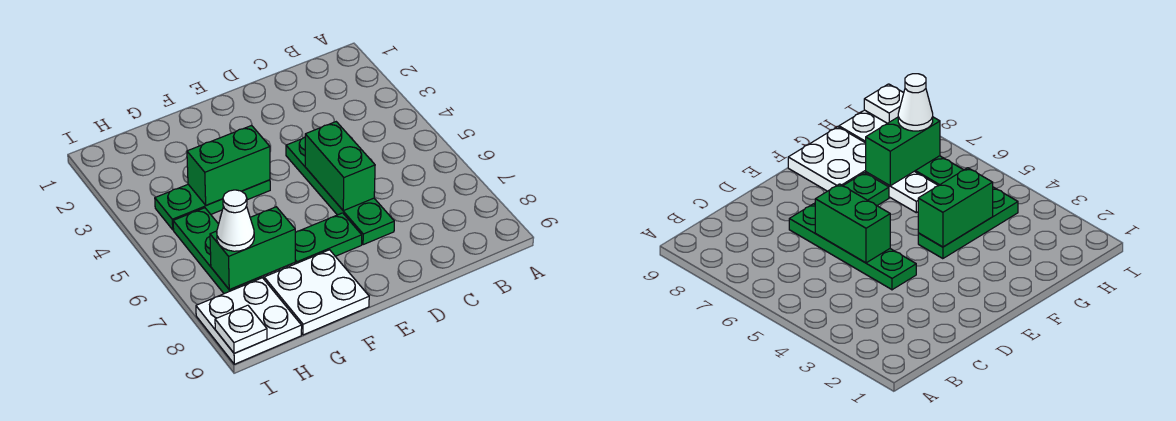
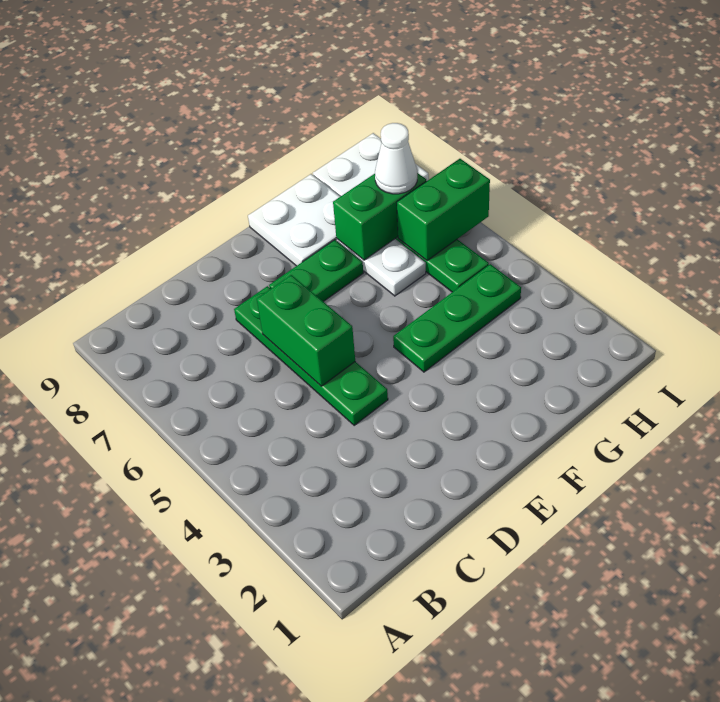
green brick F4:G4 level 2 -> green brick H6:I6 level 2
white plate I9 level 2 -> none

